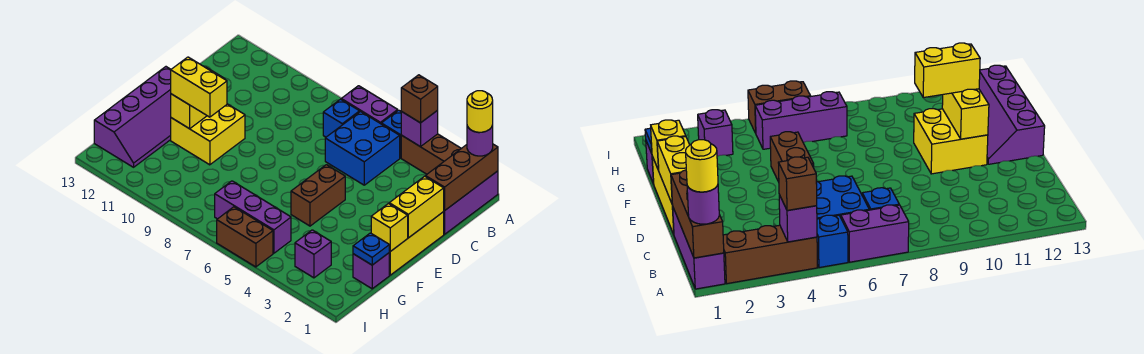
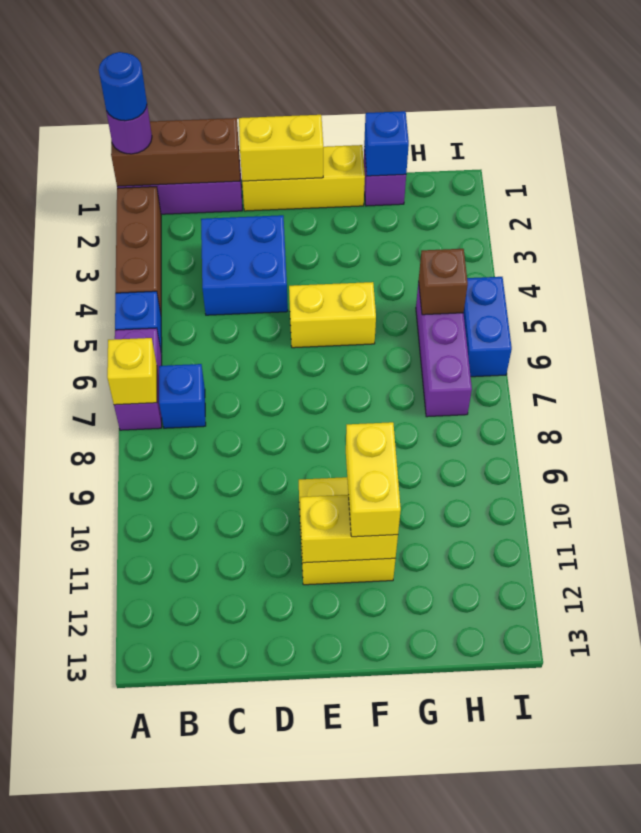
yellow round brick A1 level 4 -> blue round brick A1 level 4
purple brick A4 level 2 -> none
brown brick A4 level 3 -> brown brick H5 level 2
blue brick B5:C6 level 1 -> blue brick C3:D4 level 1
brown brick E5:F5 level 1 -> yellow brick E5:F5 level 1
purple slope E12:H13 level 1 top 13 -> none
yellow brick F1 level 2 -> yellow brick A7 level 2
blue plate G1 level 2 -> blue brick G1 level 2
purple brick H3 level 1 -> none
brown brick I5:I6 level 1 -> blue brick I5:I6 level 1

